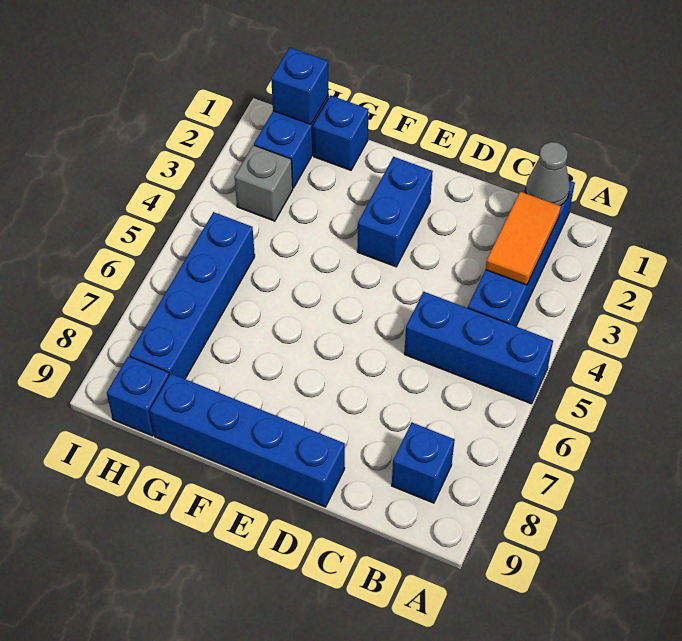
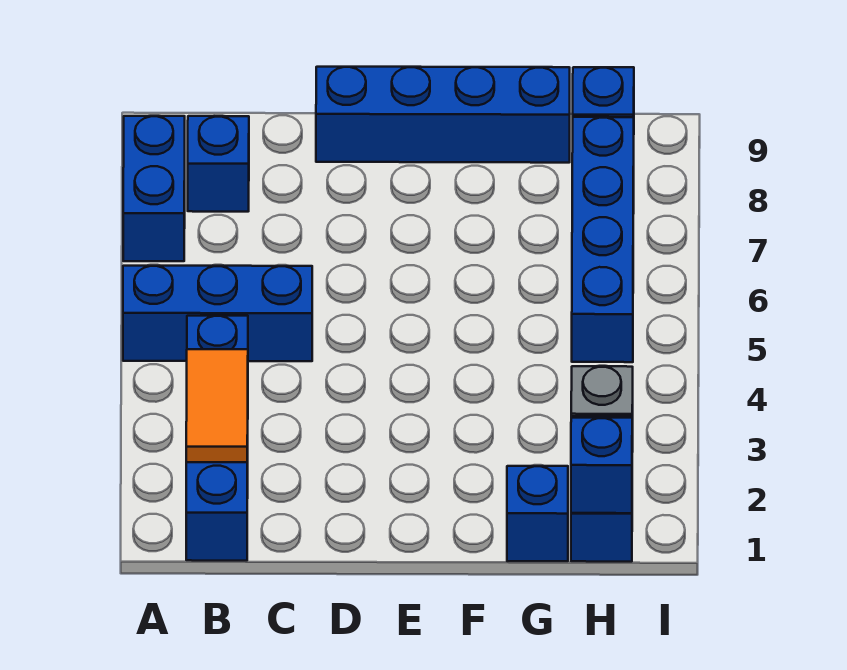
grey cone B1 level 2 -> none
blue brick E2:E3 level 1 -> blue brick A7:A8 level 1

